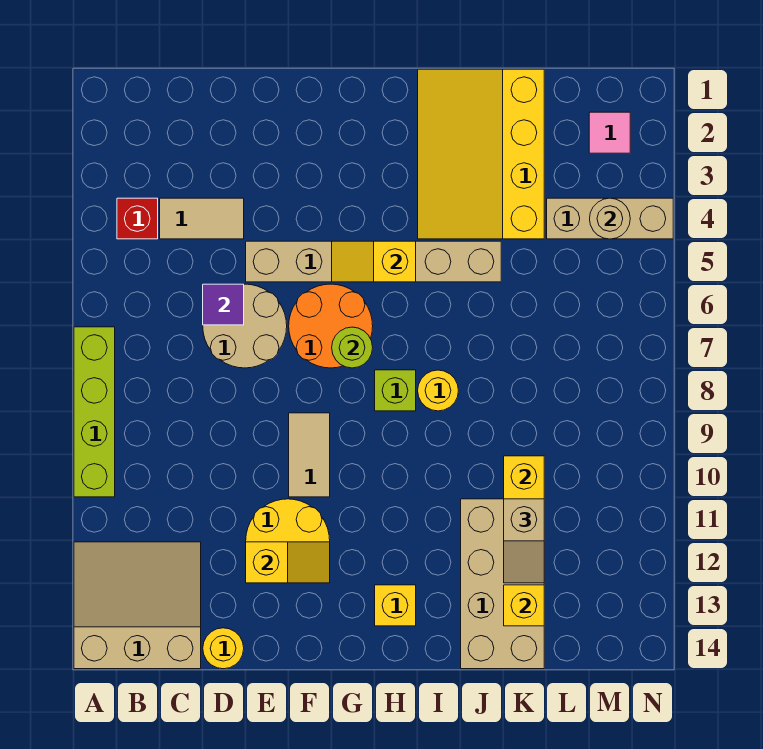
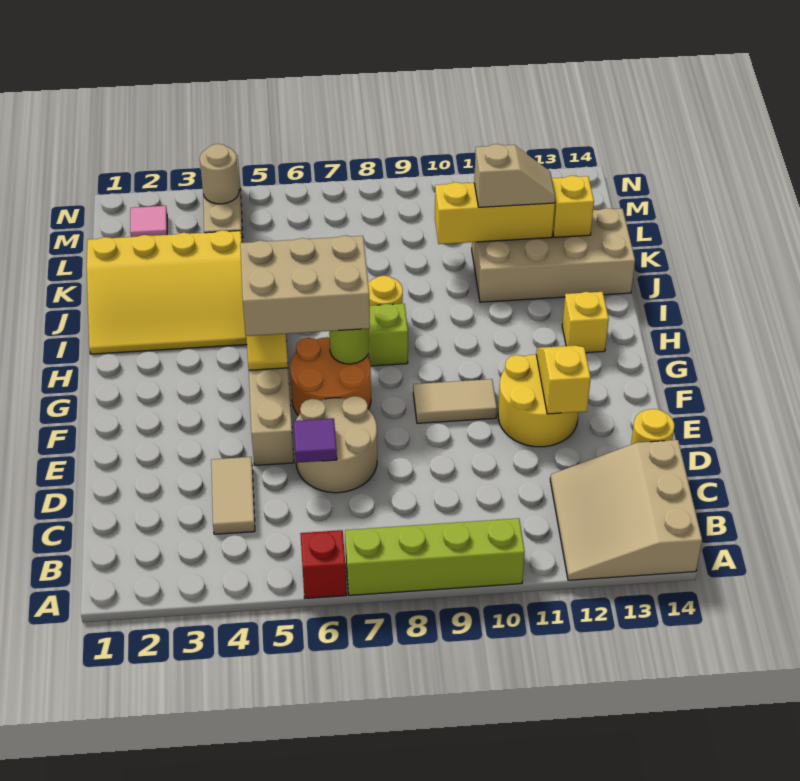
red brick B4 level 1 -> red brick A6 level 1
none -> tan brick G5:H7 level 3

